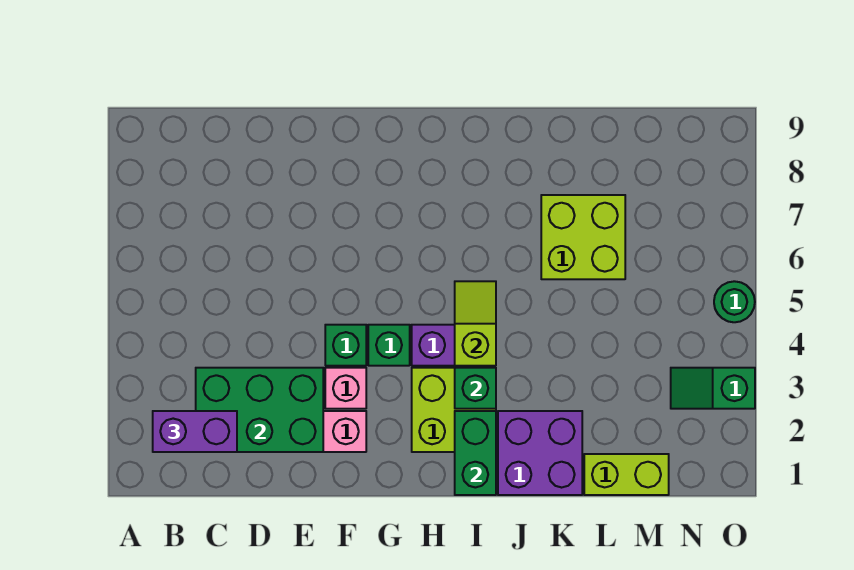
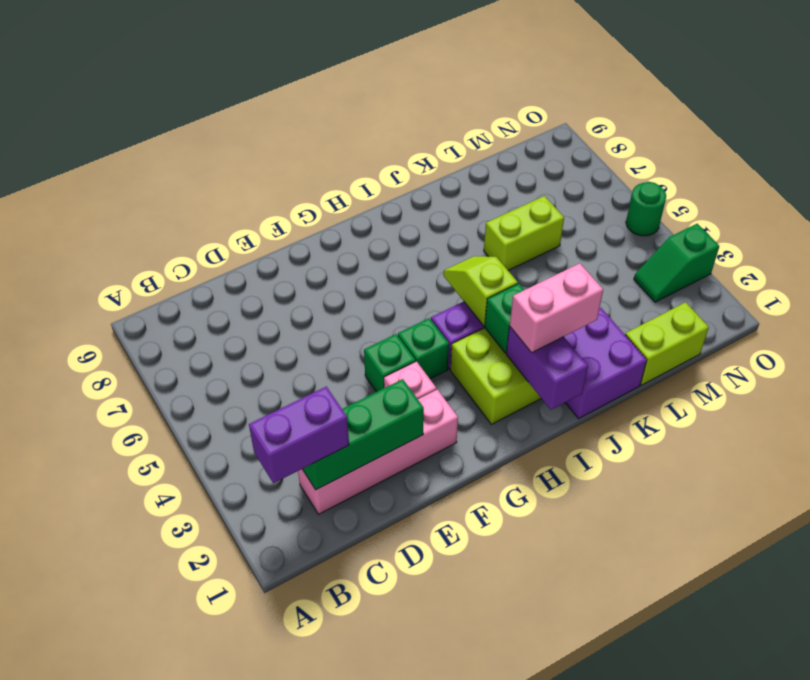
green brick C2:E3 level 2 -> green brick C2:E2 level 2
green brick I1:I2 level 2 -> purple brick I1:I2 level 2
none -> pink brick I2:J2 level 3
lime brick K6:L7 level 1 -> lime brick K6:L6 level 1

